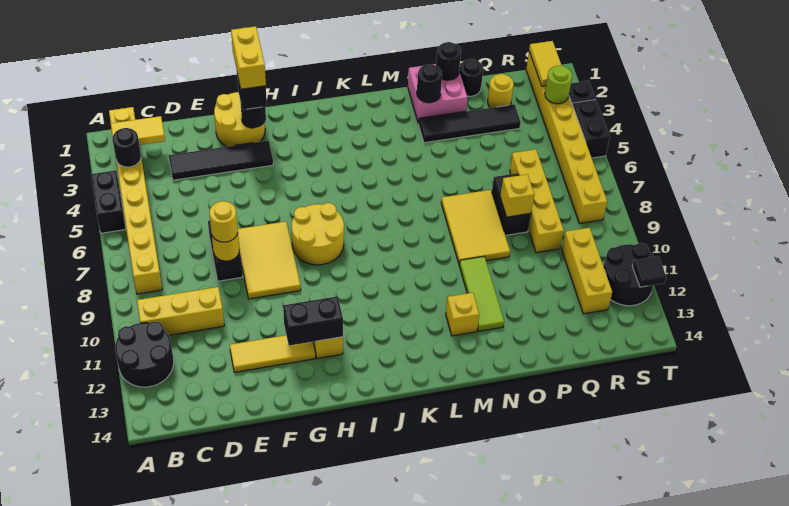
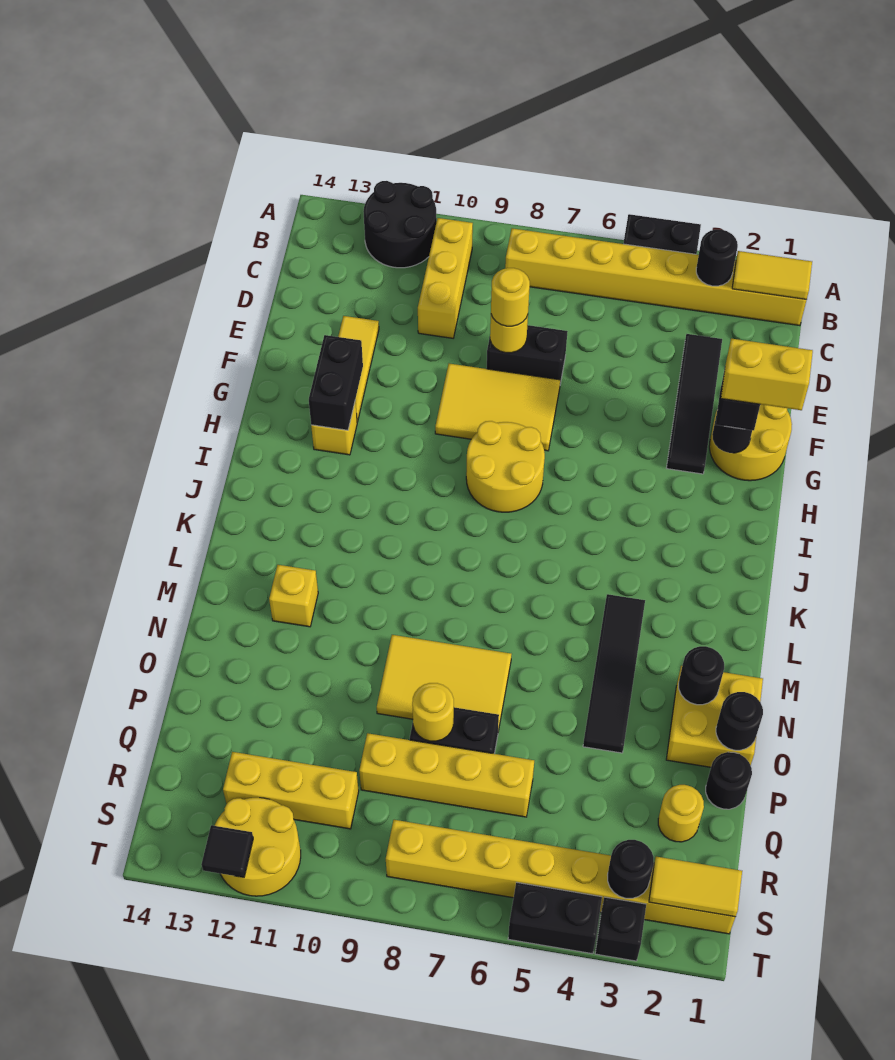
yellow tile B2:C2 level 2 -> yellow tile B1:B2 level 2
pink brick N1:O2 level 1 -> yellow brick N1:O2 level 1
black tile N3:Q3 level 1 -> black tile L4:O4 level 1
lime tile N10:N12 level 1 -> none
yellow brick P8 level 2 -> yellow round brick P8 level 2
lime round brick S3 level 2 -> black round brick S3 level 2
black round brick S11:T12 level 1 -> yellow round brick S11:T12 level 1

